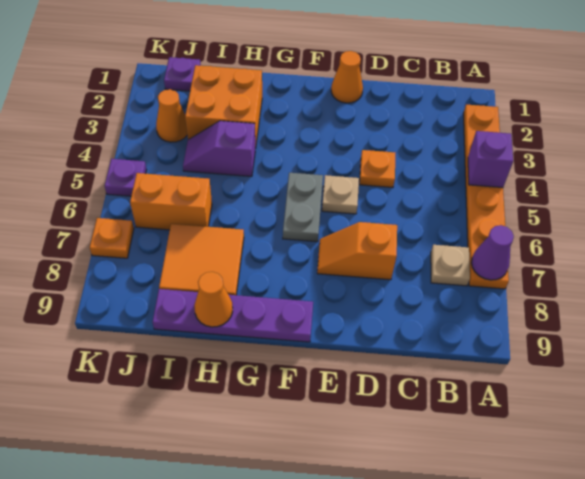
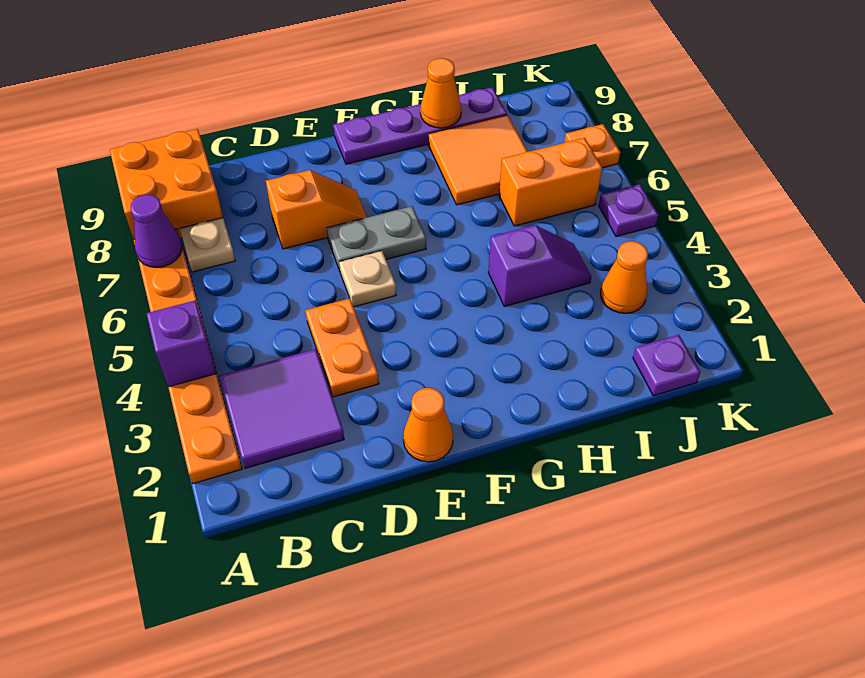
none -> purple tile B2:C3 level 1
orange plate D4 level 1 -> orange plate D3:D4 level 1
grey plate F5:F6 level 1 -> grey plate E6:F6 level 1
orange brick H2:I3 level 1 -> orange brick A8:B9 level 1

